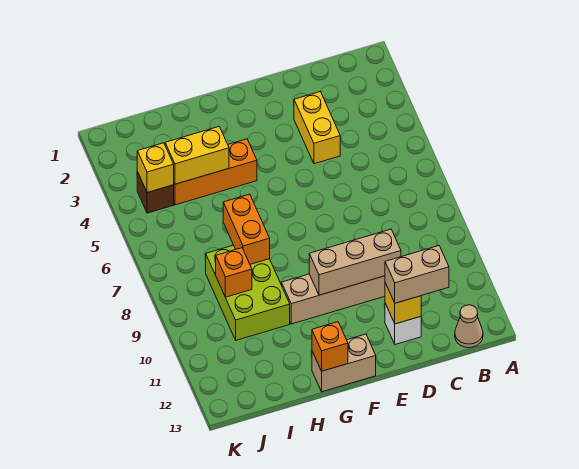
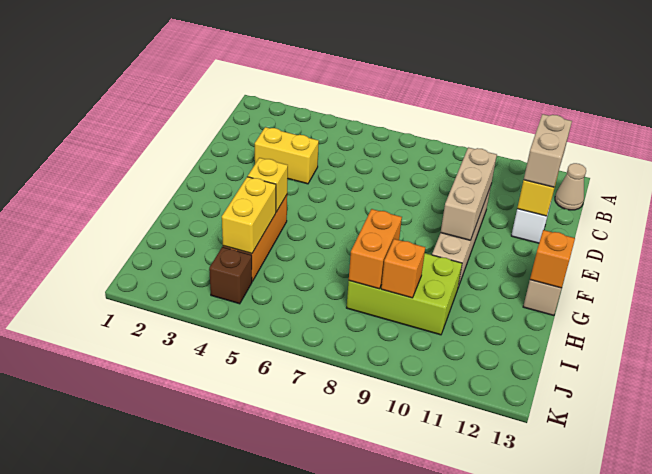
orange brick H7:H8 level 2 -> orange brick H8:I8 level 2
yellow brick J4 level 2 -> yellow brick G4 level 2

